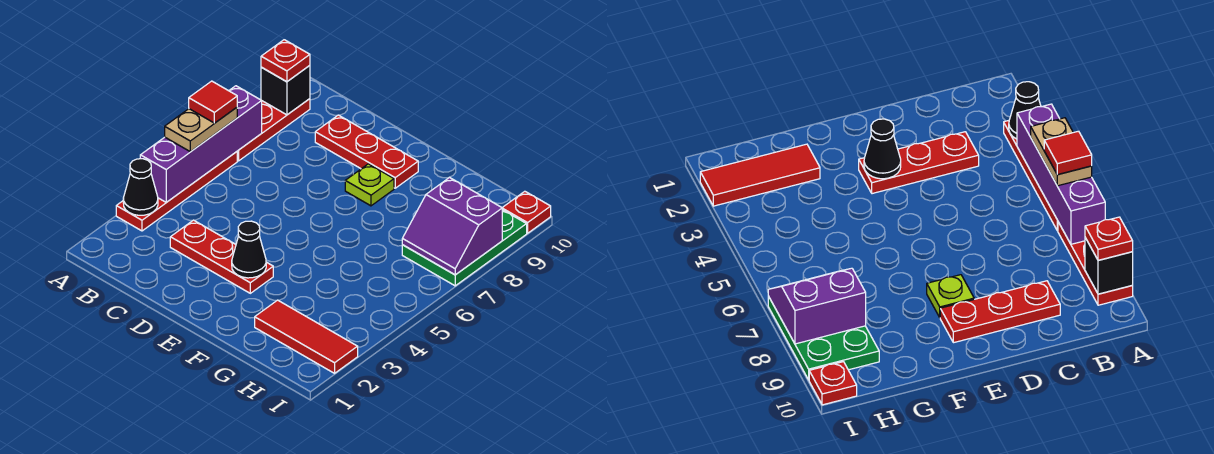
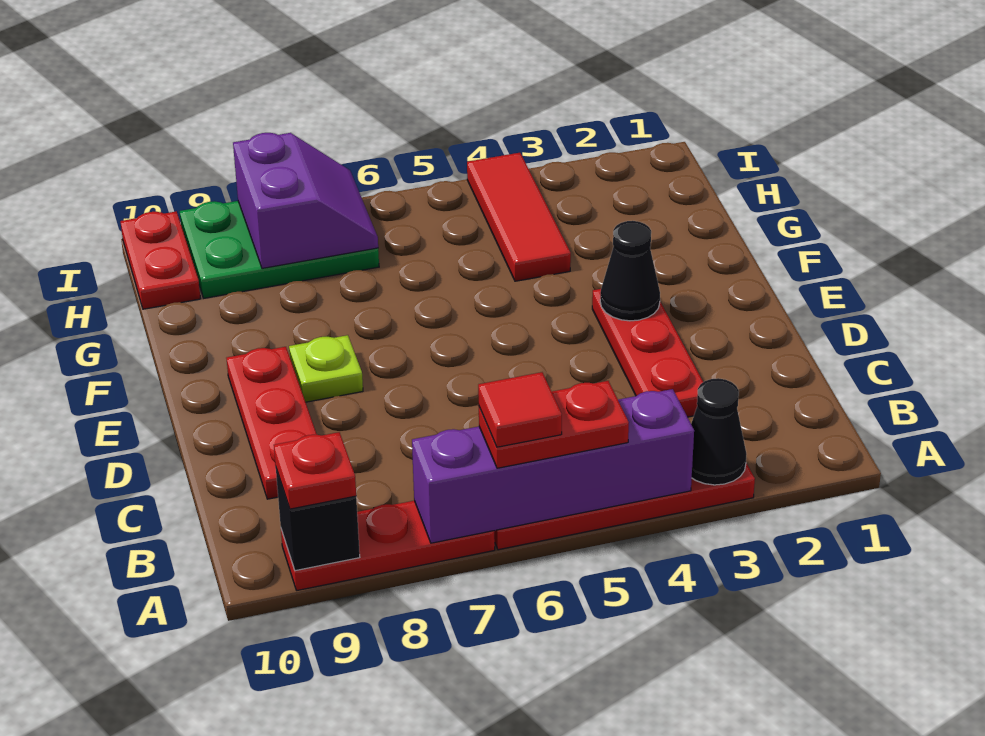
tan plate A5:A6 level 3 -> red plate A5:A6 level 3
red tile G2:I2 level 1 -> red tile G4:I4 level 1
red plate I10 level 1 -> red plate H10:I10 level 1

